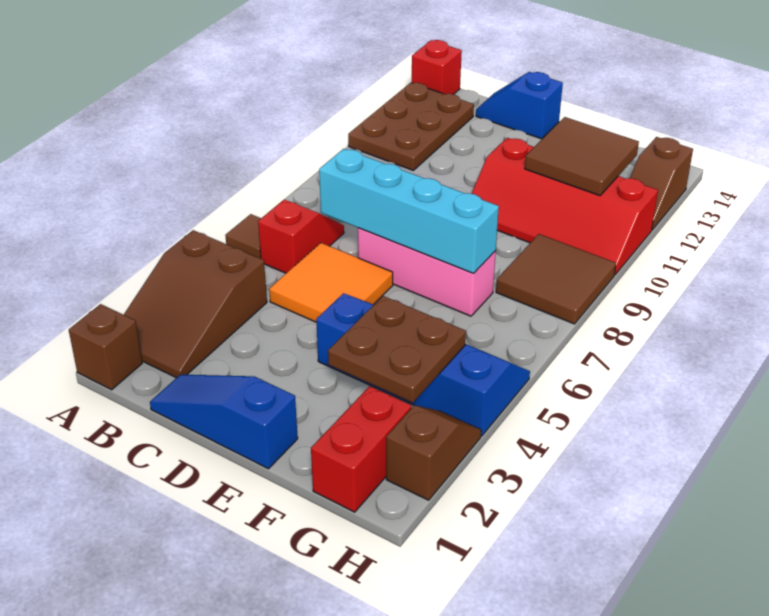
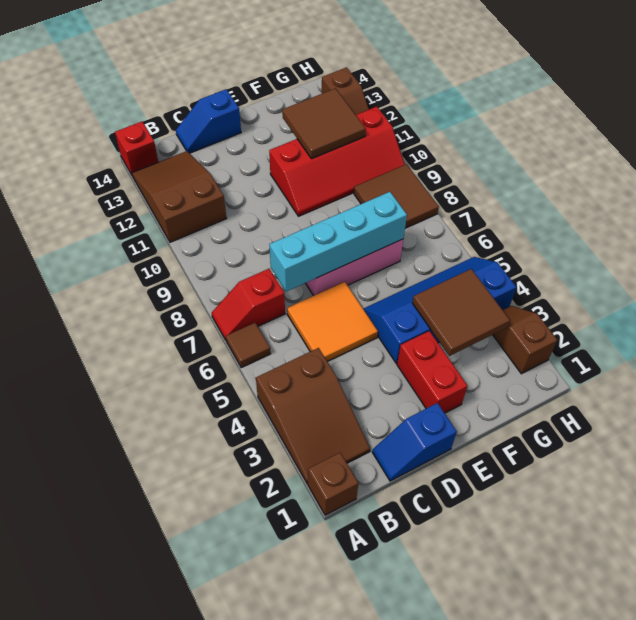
brown plate A11:B13 level 1 -> brown slope A11:B13 level 1 top 11
red slope B6:B7 level 1 top 6 -> red slope A7:B7 level 1 top B
blue slope C1:E1 level 1 top E -> blue slope C1:D1 level 1 top D
brown plate F3:G4 level 2 -> brown tile F3:G4 level 2
red brick G1:G2 level 1 -> red brick E2:E3 level 1

